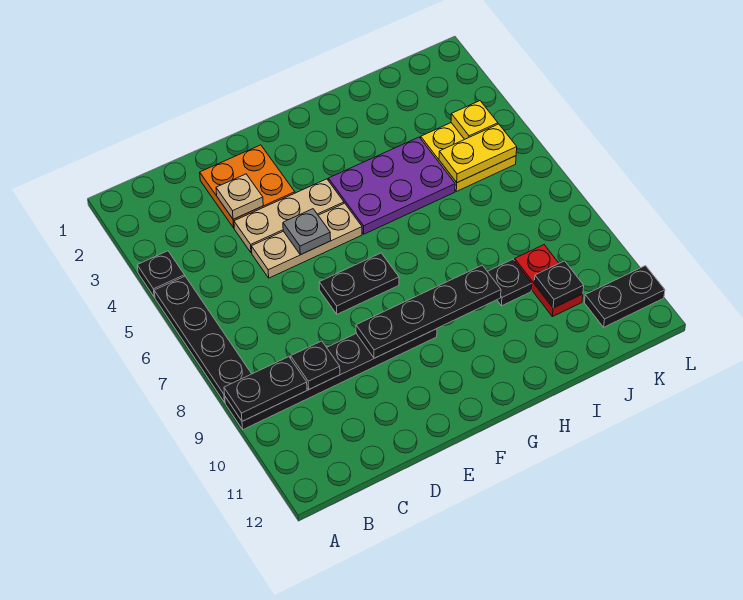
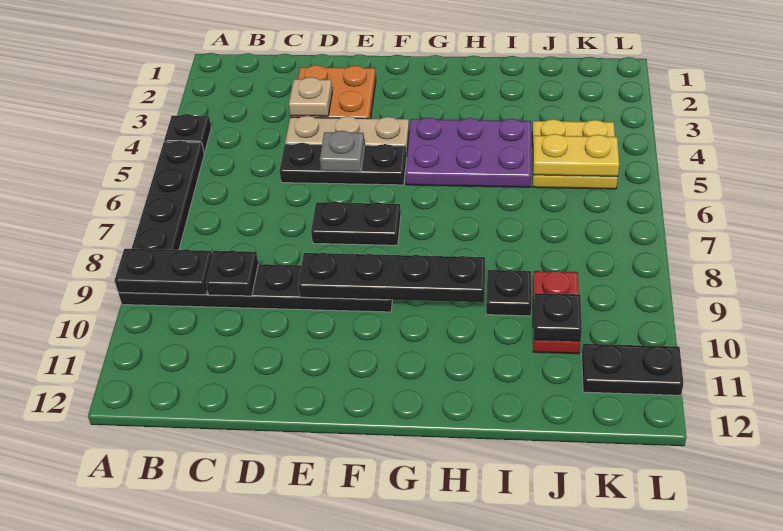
tan plate D5:F5 level 1 -> black plate D5:F5 level 1
yellow plate K4 level 2 -> none

